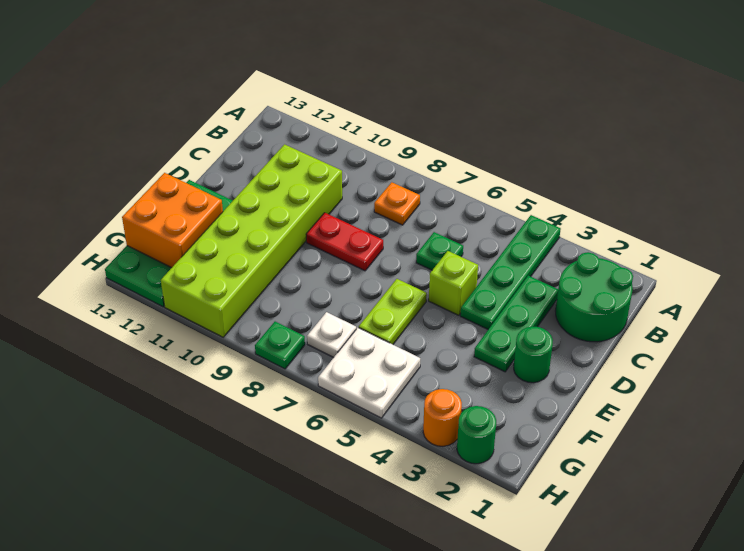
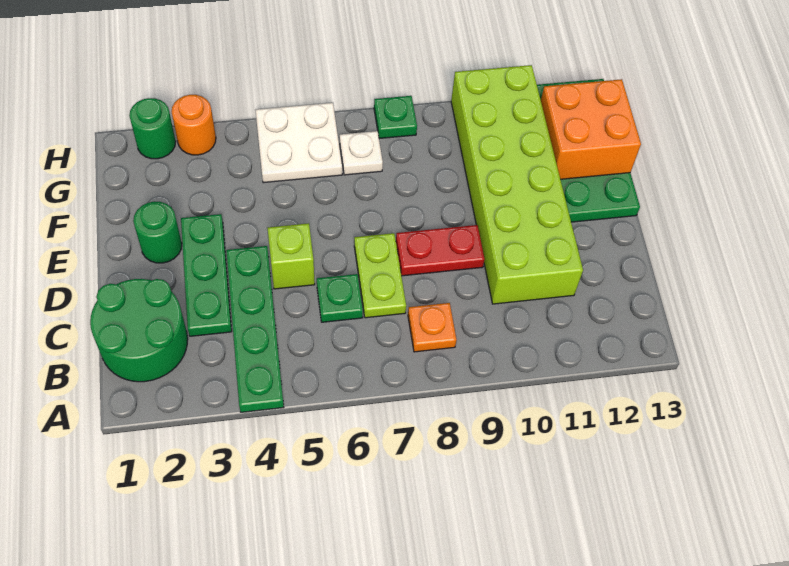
lime plate E6:F6 level 1 -> lime plate C7:D7 level 1

